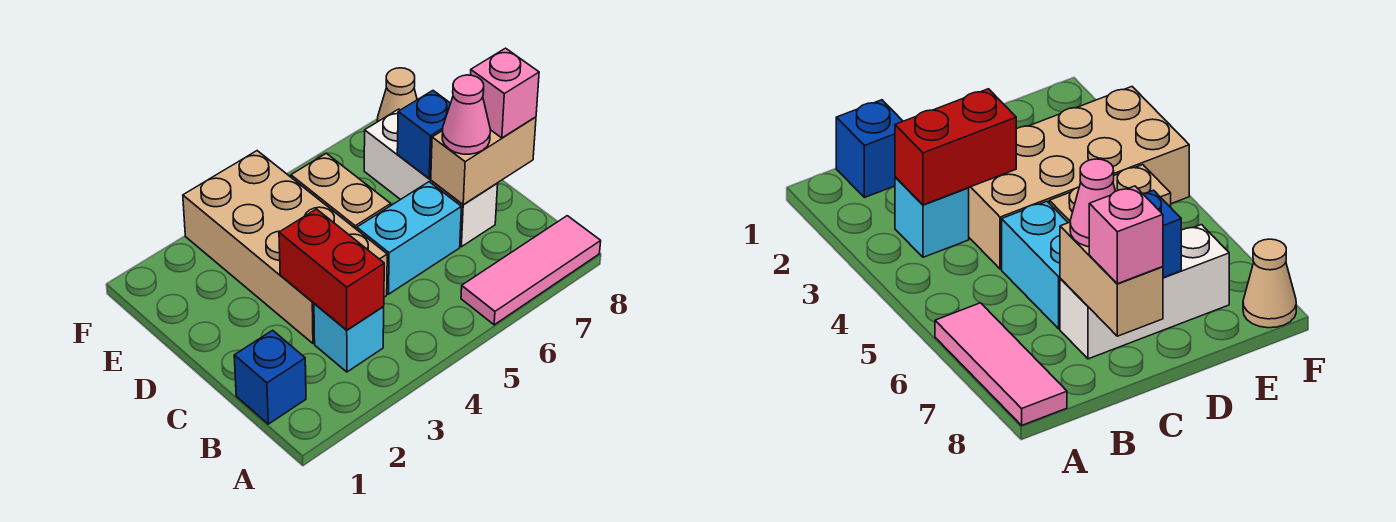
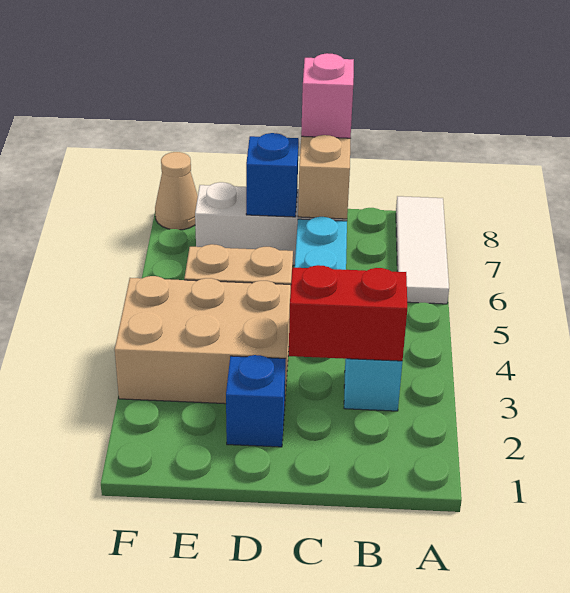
pink tile A6:A8 level 1 -> white tile A6:A8 level 1
blue brick B1 level 1 -> blue brick D2 level 1
tan brick C3:F4 level 1 -> tan brick D3:F4 level 1
pink cone C7 level 3 -> none

